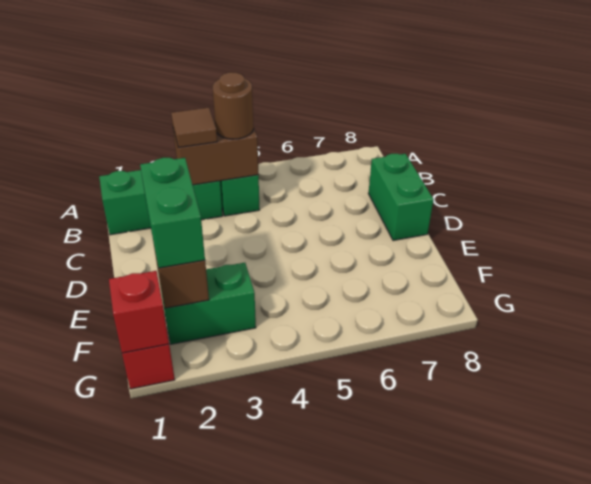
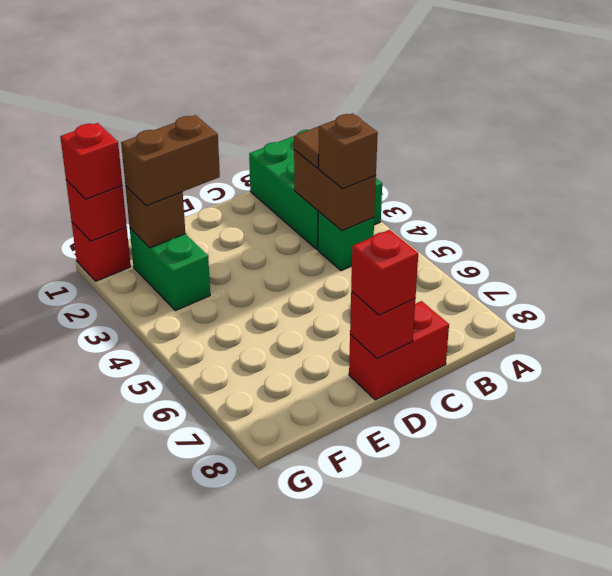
green brick B1:B3 level 1 -> green brick A1:B3 level 1
brown round brick B4 level 3 -> brown brick B4 level 3
green brick C8:D8 level 1 -> red brick C8:D8 level 1
none -> red brick D8 level 2
none -> red brick D8 level 3
green brick E2:F2 level 3 -> brown brick E2:F2 level 3
none -> red brick G1 level 3

